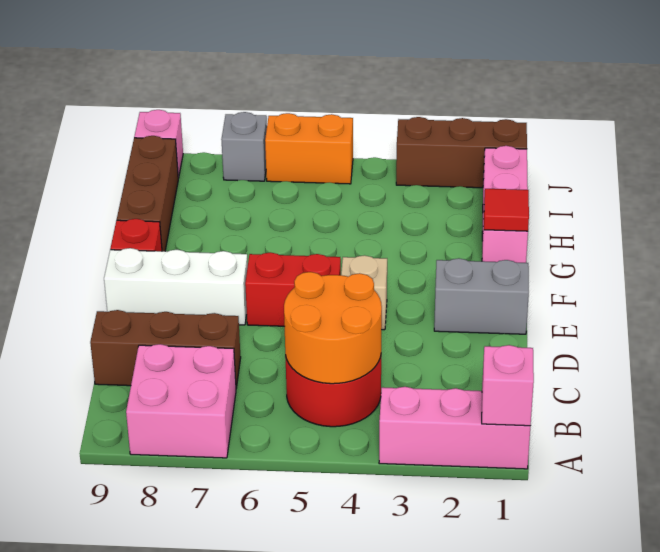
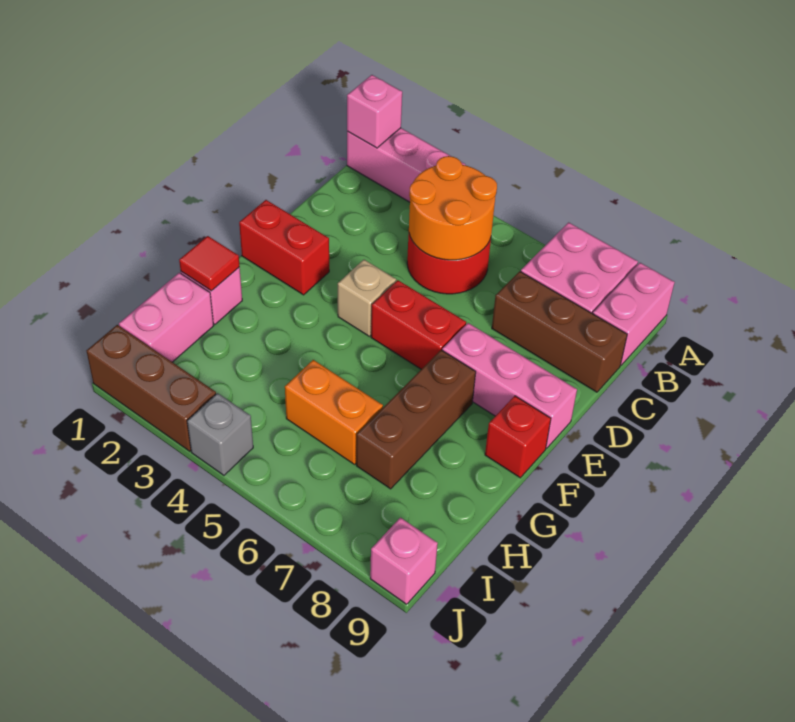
none -> pink brick A9:B9 level 1
grey brick E1:E2 level 1 -> red brick E1:E2 level 1
white brick E7:E9 level 1 -> pink brick E7:E9 level 1
brown brick G9:I9 level 1 -> brown brick F7:H7 level 1
orange brick J5:J6 level 1 -> orange brick H5:H6 level 1
grey brick J7 level 1 -> grey brick J4 level 1

